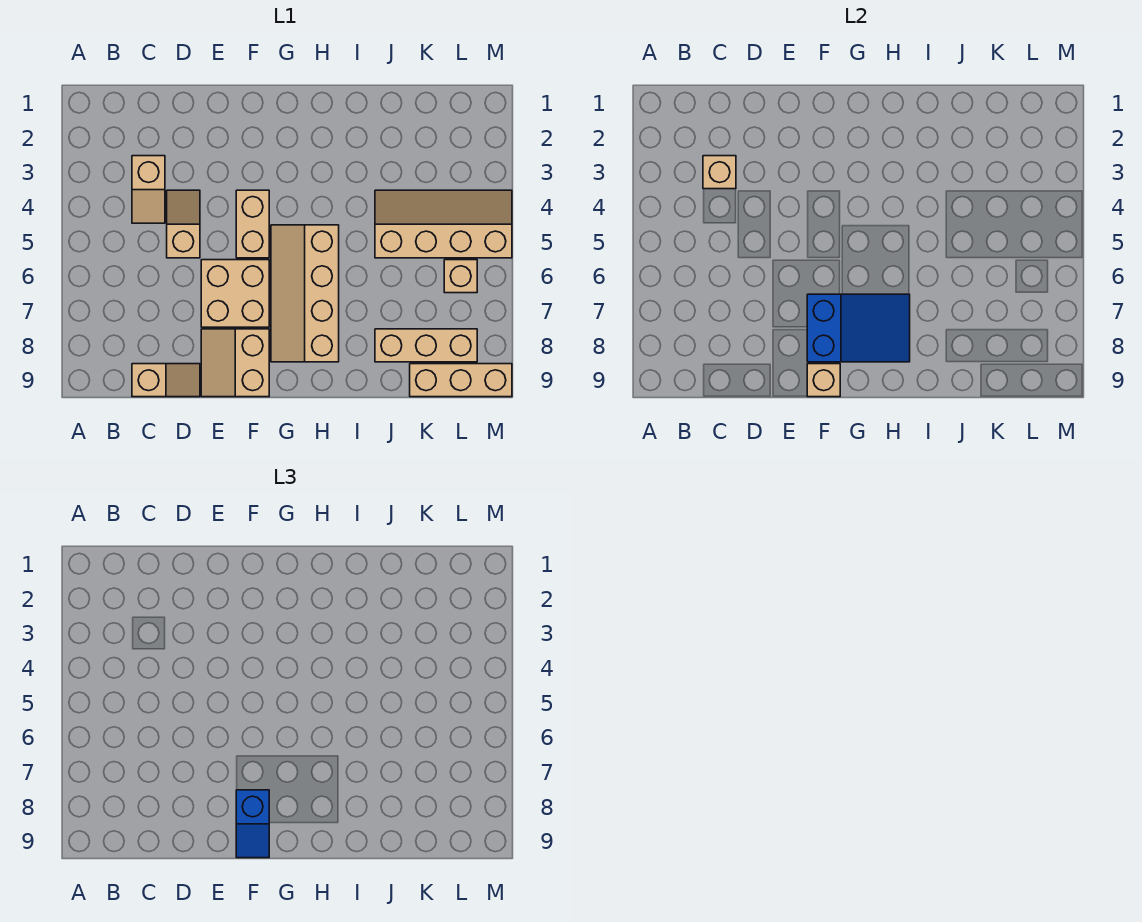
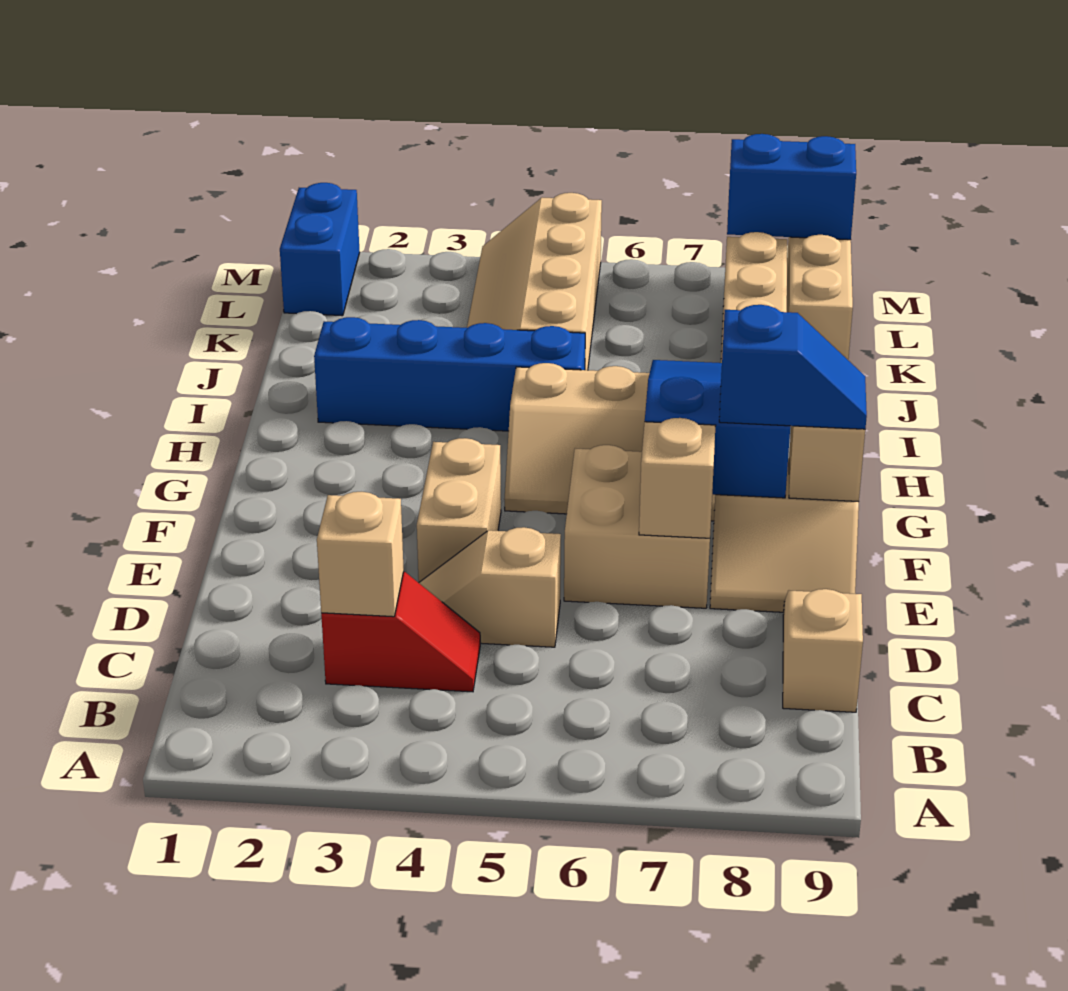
tan slope C3:C4 level 1 top 3 -> red slope C3:C4 level 1 top 3
tan brick F4:F5 level 1 -> tan brick E4:F4 level 1
none -> blue brick I2:I5 level 1
none -> blue brick L1:M1 level 1
tan brick L6 level 1 -> tan brick E7 level 2
none -> blue brick M8:M9 level 2

